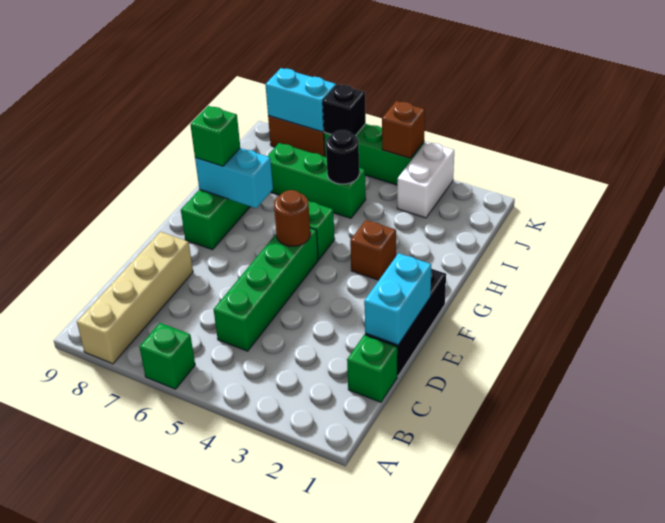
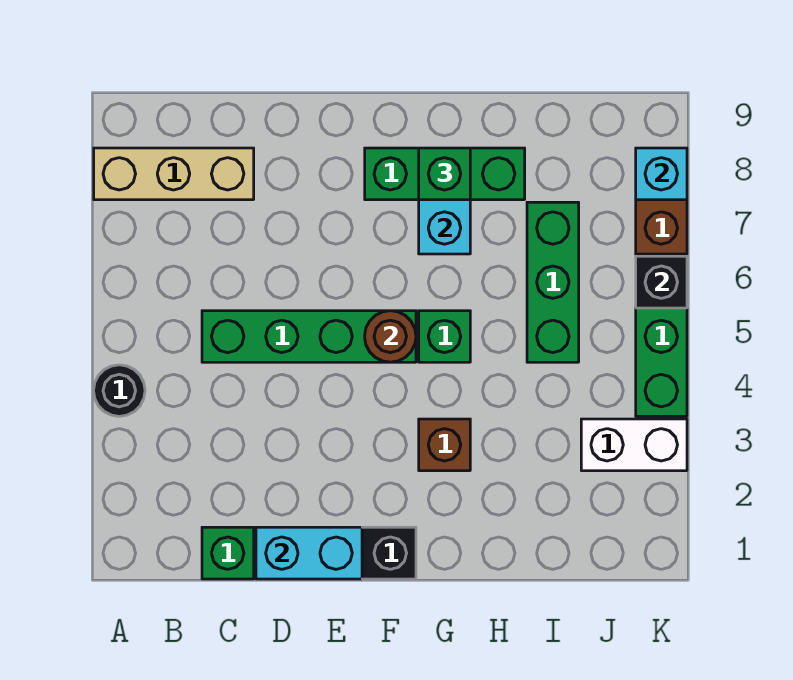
green brick A6 level 1 -> none
tan brick A8:D8 level 1 -> tan brick A8:C8 level 1
black round brick I5 level 2 -> black round brick A4 level 1
brown brick K4 level 2 -> none
cyan brick K7:K8 level 2 -> cyan brick K8 level 2

